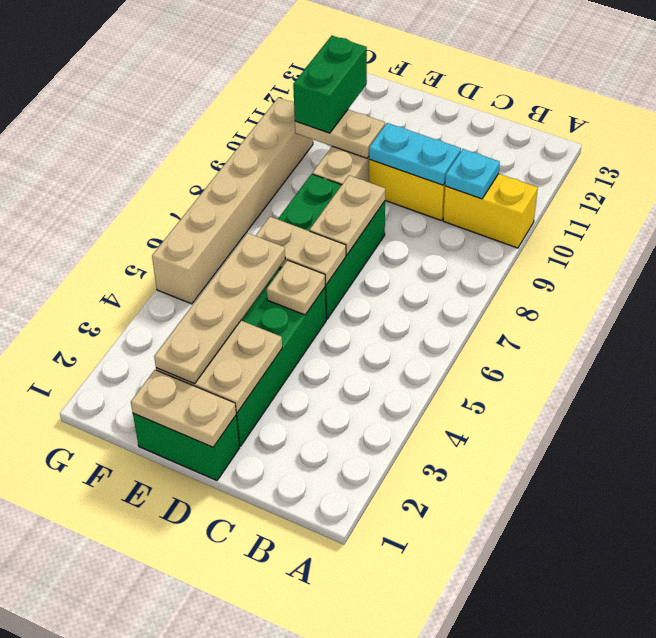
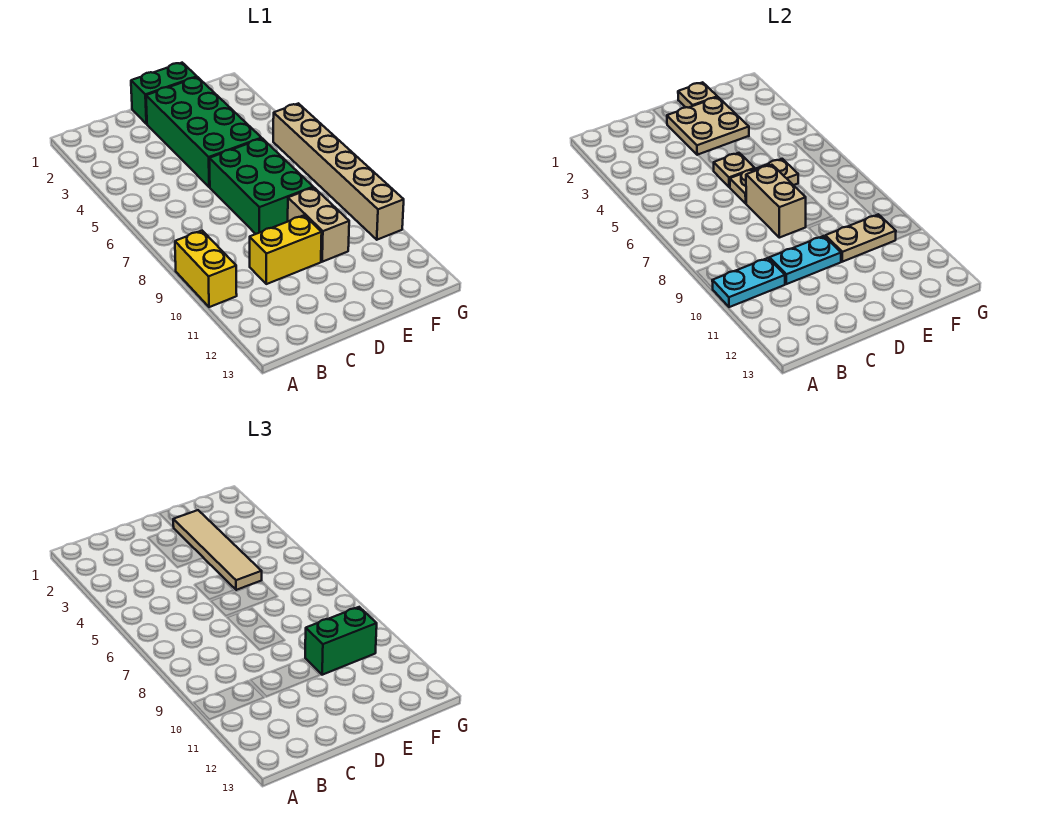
yellow brick A10:B10 level 1 -> yellow brick A9:A10 level 1
cyan plate B10 level 2 -> cyan plate A10:B10 level 2
tan plate D1:E1 level 2 -> tan plate E1 level 2
tan plate D7:D8 level 2 -> tan brick D7:D8 level 2
tan plate E2:E5 level 3 -> tan tile E2:E5 level 3
green brick F10:F11 level 3 -> green brick E10:F10 level 3

